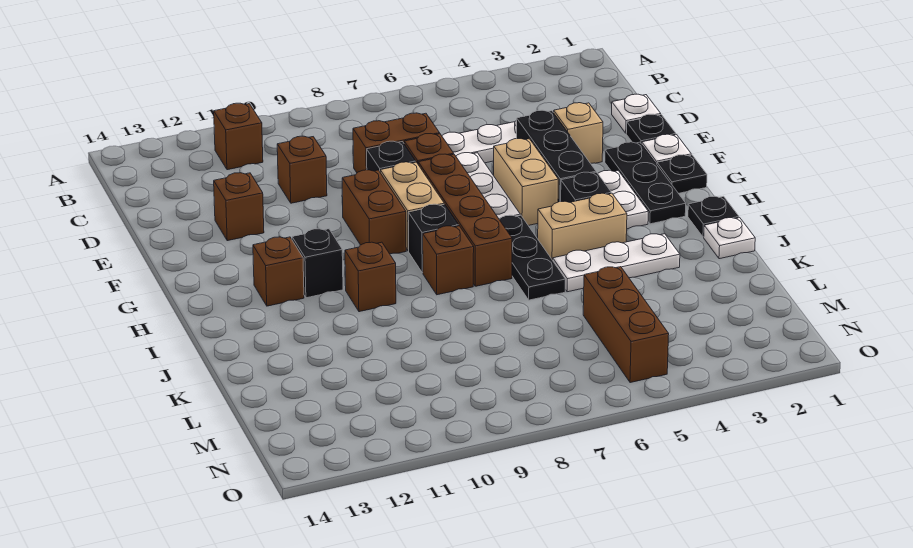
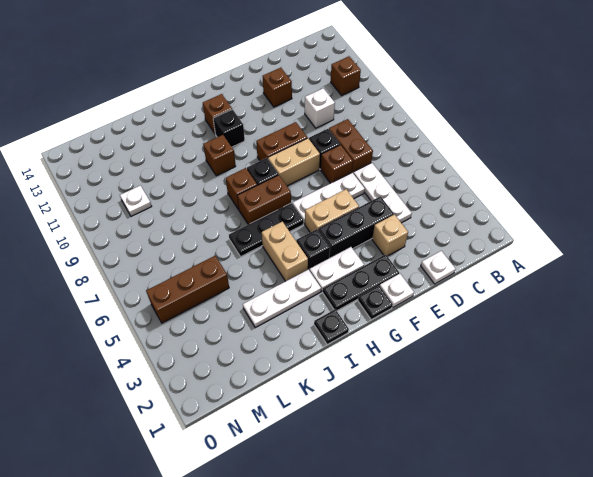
brown brick D10 level 1 -> white brick D10 level 1
black plate E1 level 1 -> none
brown brick F7:I7 level 1 -> brown brick H7:I7 level 1
white plate J1 level 1 -> white plate M10 level 1
white plate J3:J5 level 1 -> white plate I3:K3 level 1

